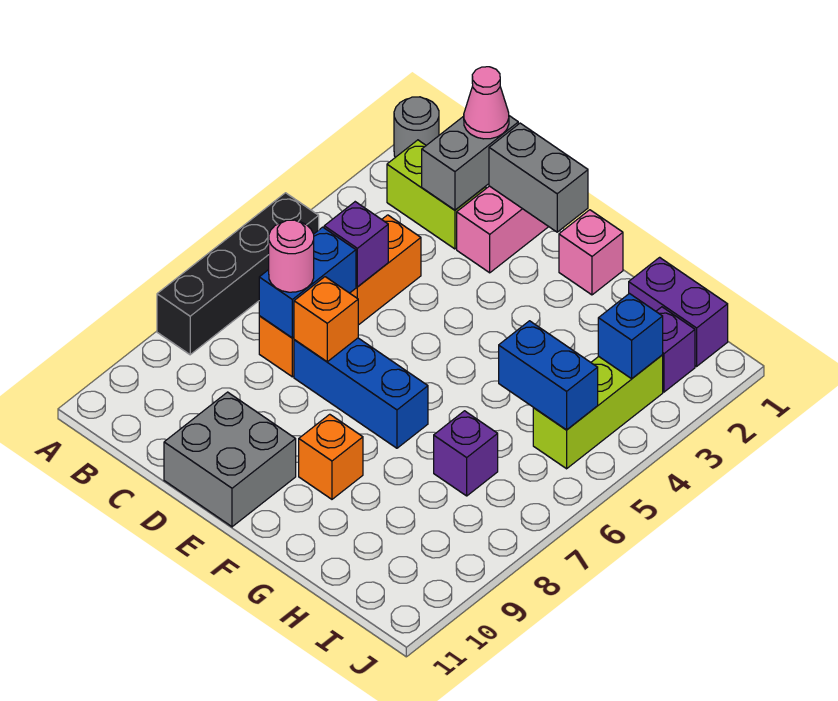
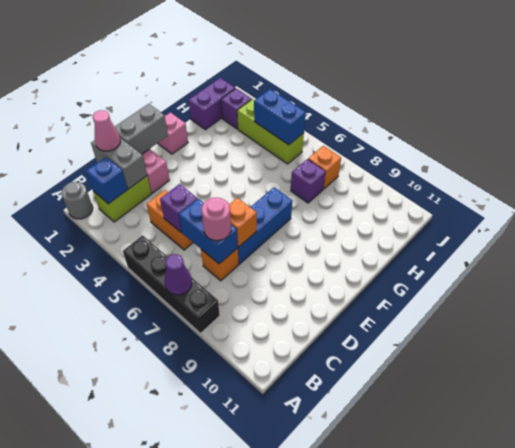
none -> purple cone A7 level 2
grey brick D10:E11 level 1 -> none
orange brick F9 level 1 -> orange brick I7 level 1
blue brick H5:I5 level 2 -> blue brick I4:I5 level 2
blue brick I3 level 2 -> blue brick B2 level 2

